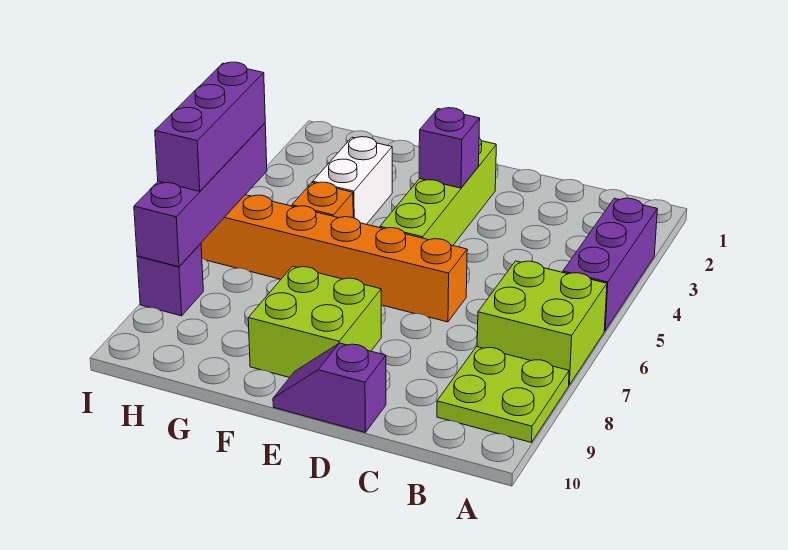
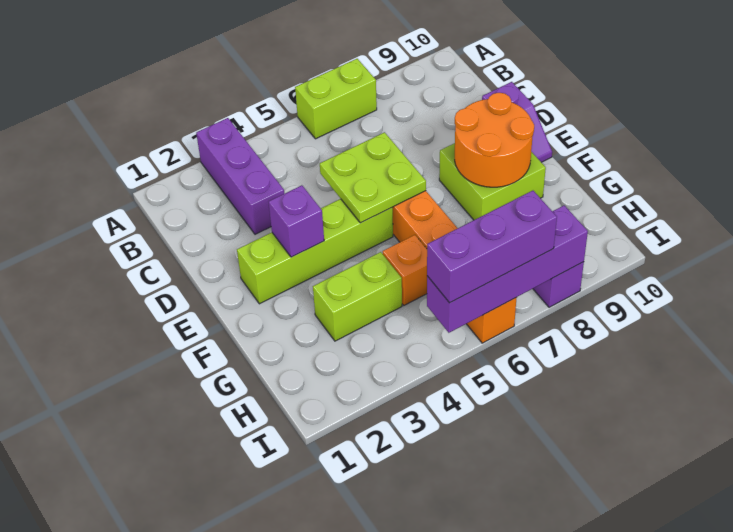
purple brick A3:A5 level 1 -> purple brick A3:C3 level 1
lime brick A6:B7 level 1 -> lime brick A6:A7 level 1
lime plate A8:B9 level 1 -> lime plate D5:E6 level 2
none -> orange round brick E8:F9 level 2
white brick G3:G4 level 1 -> lime brick G3:G4 level 1

